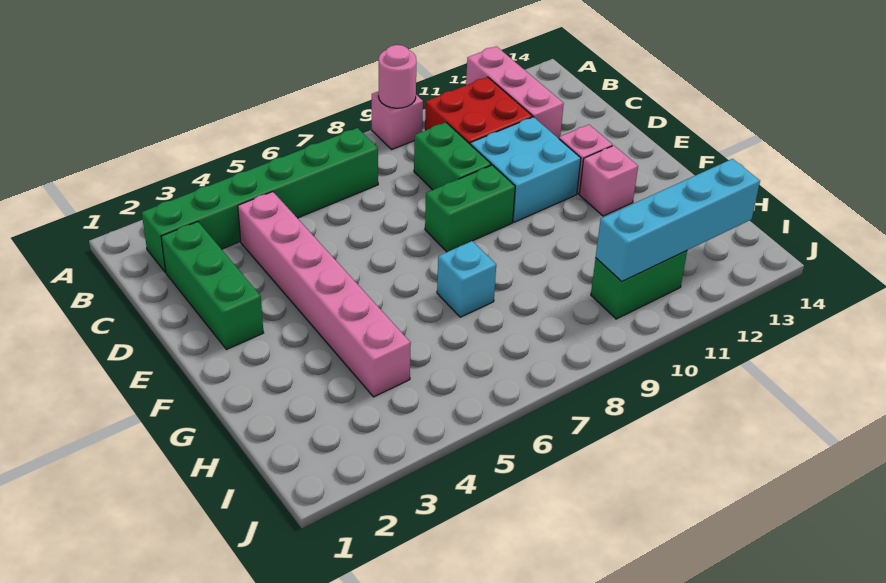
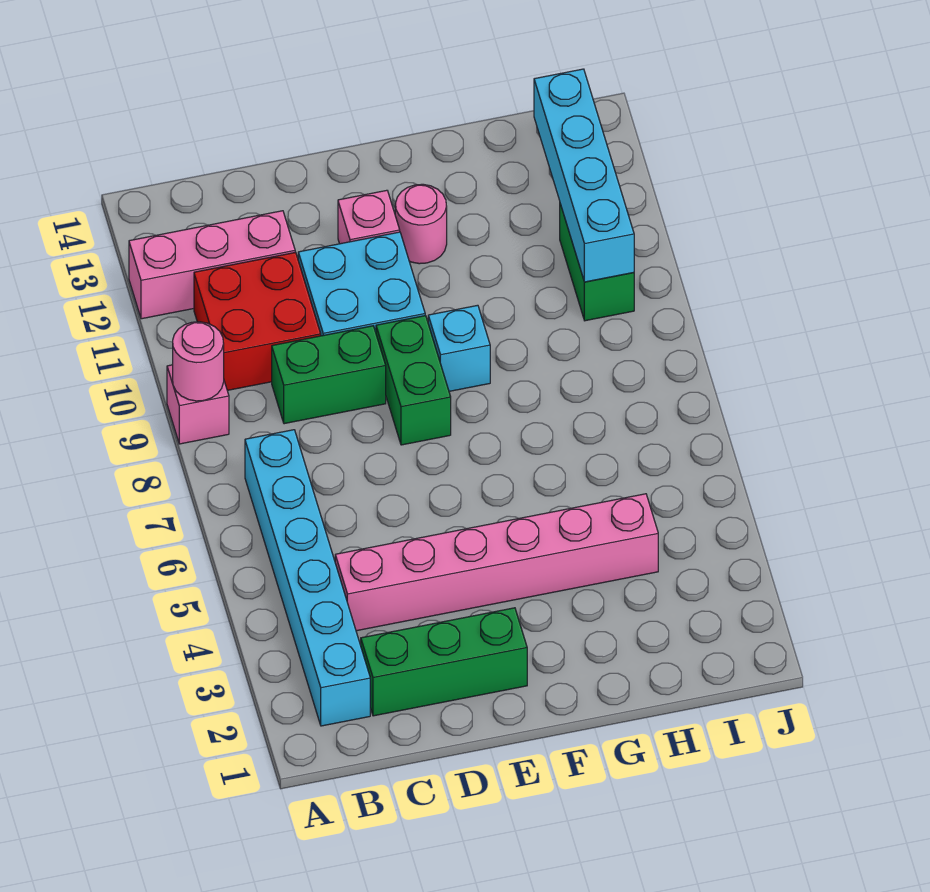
green brick B2:B7 level 1 -> cyan brick B2:B7 level 1
pink brick F12 level 1 -> pink round brick F12 level 1
cyan brick G7 level 1 -> cyan brick F9 level 1

